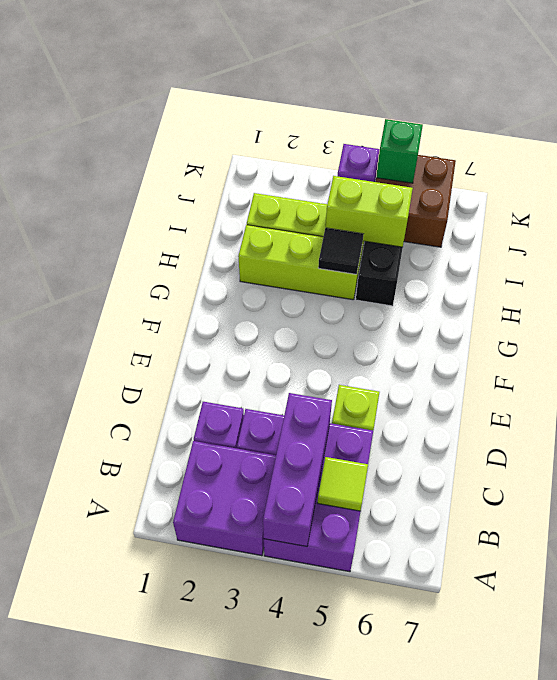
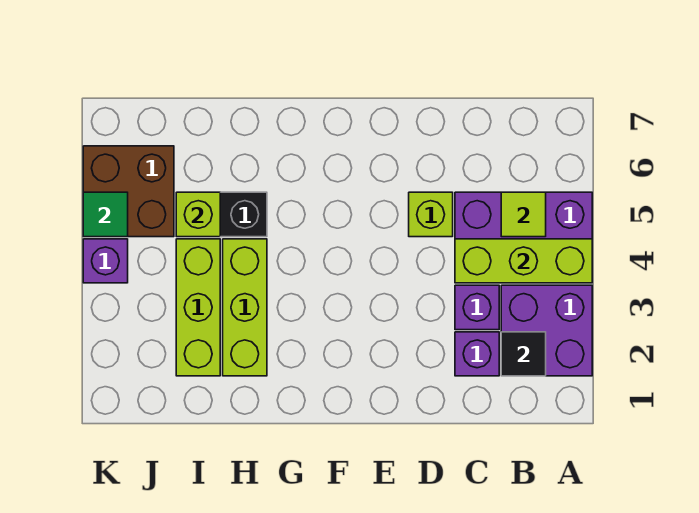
purple brick A4:C4 level 2 -> lime brick A4:C4 level 2
black tile H4 level 2 -> black tile B2 level 2
lime brick I4:I5 level 2 -> lime brick I5 level 2
green brick K5 level 2 -> green tile K5 level 2

